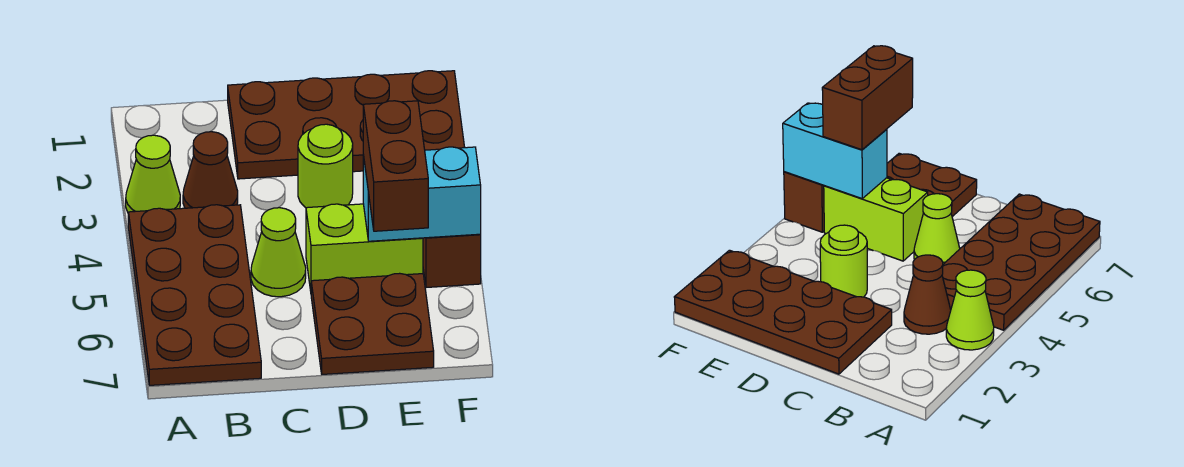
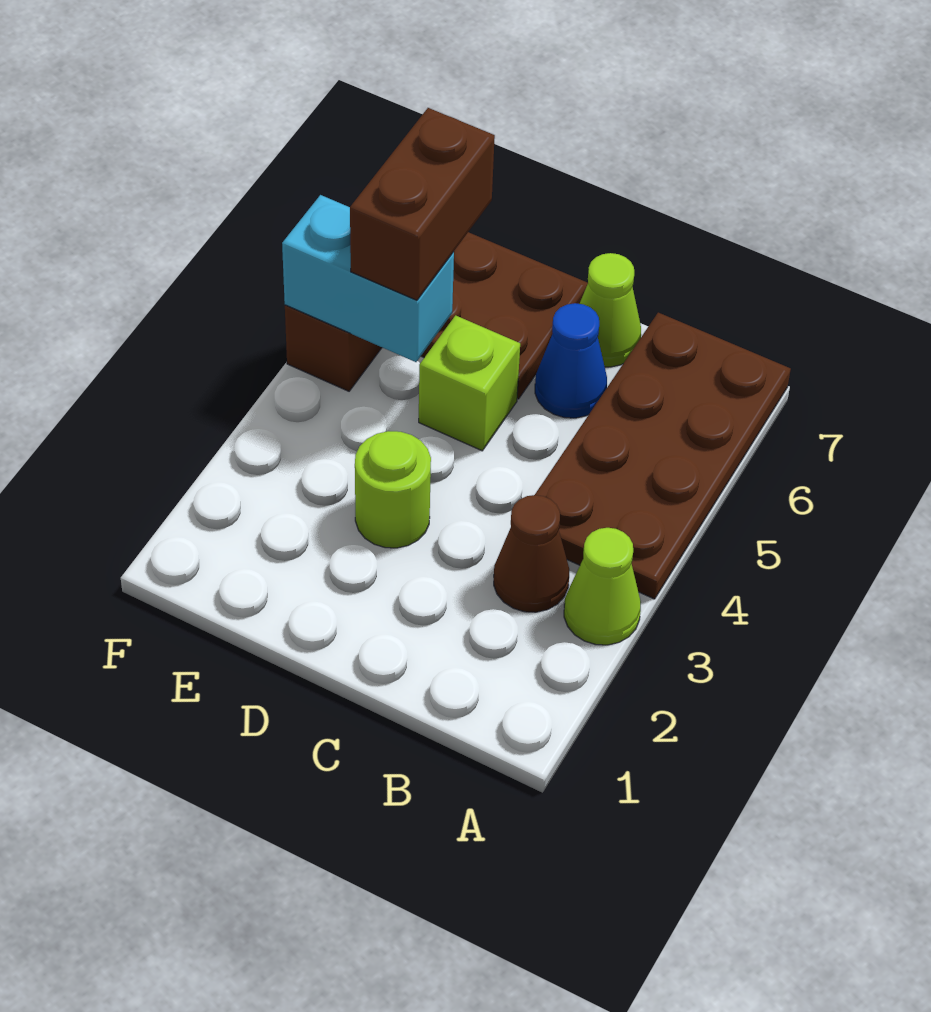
brown plate C1:F2 level 1 -> none
lime cone C5 level 1 -> lime cone C7 level 1
none -> blue cone C6 level 1
lime brick D5:E5 level 1 -> lime brick D5 level 1

